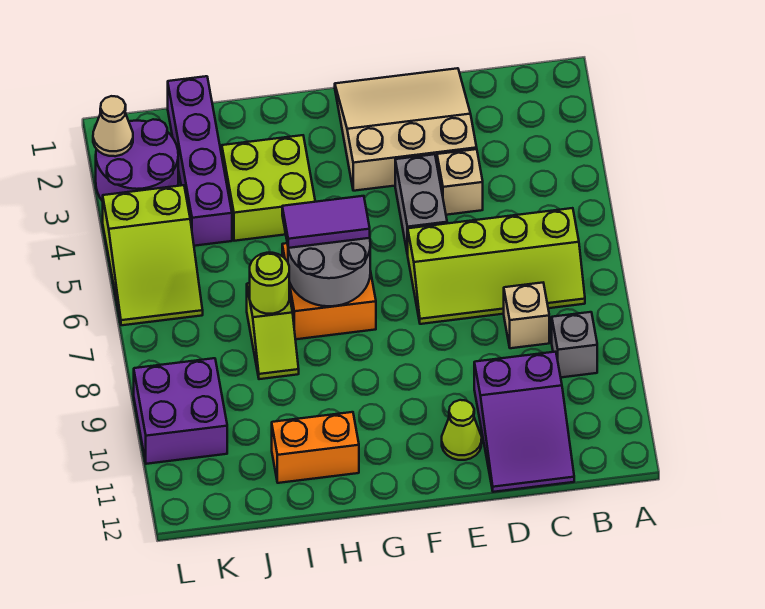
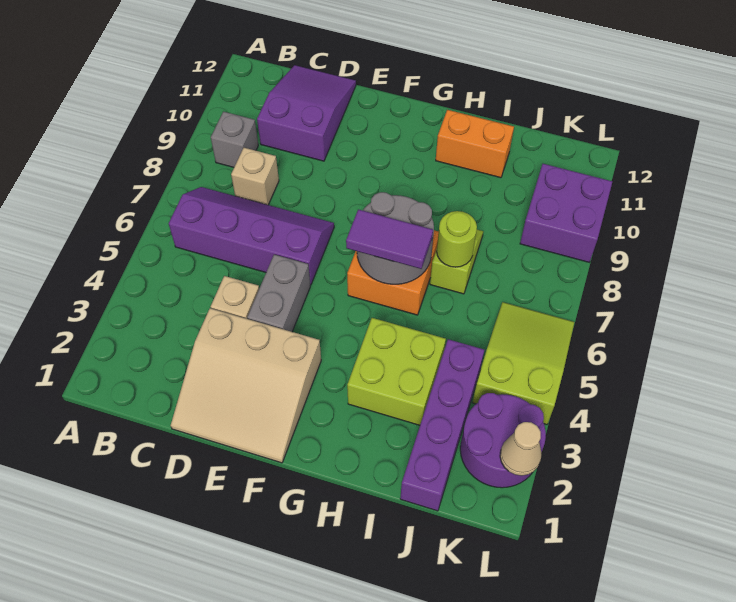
lime slope B6:E7 level 1 top 6 -> purple slope B6:E7 level 1 top 6
lime cone E11 level 1 -> none

